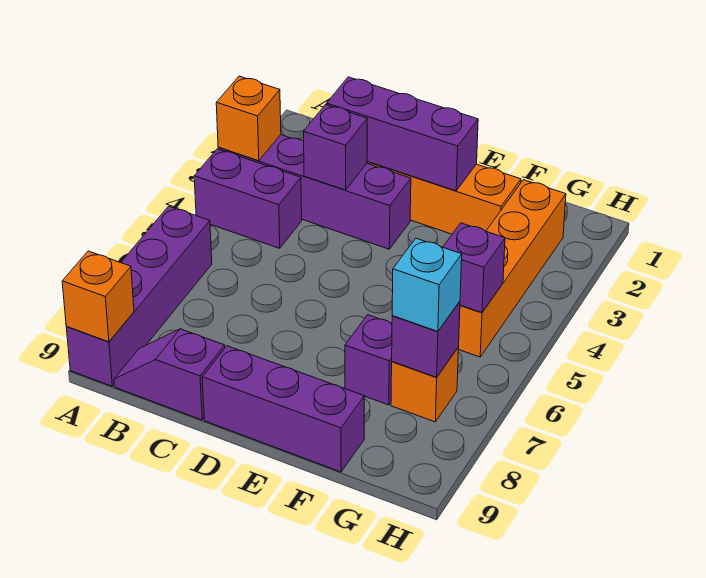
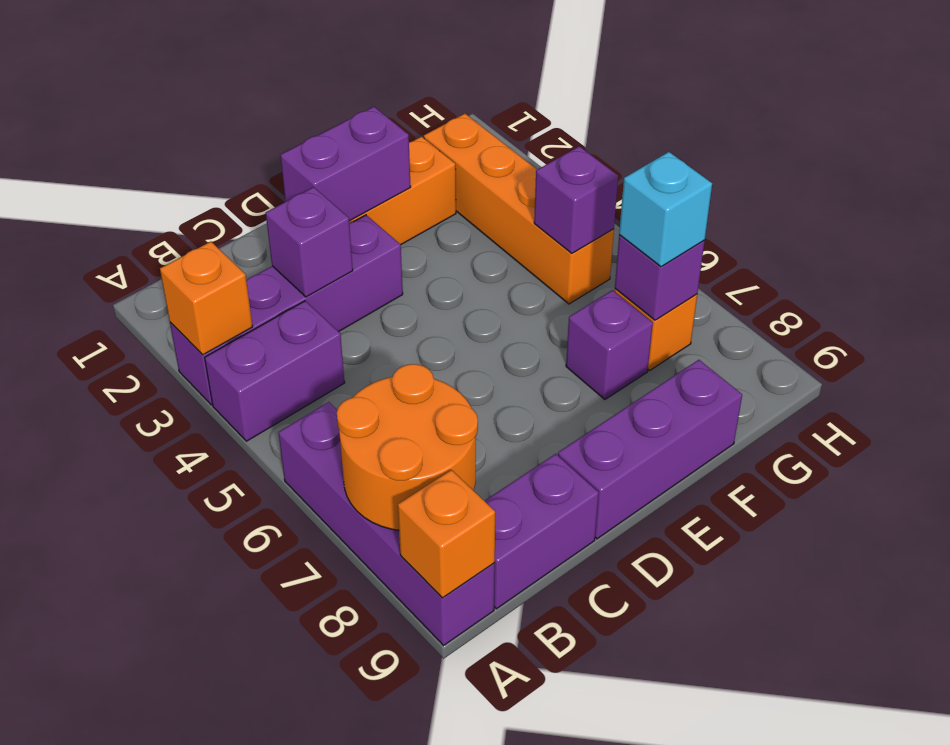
none -> orange round brick A7:B8 level 2
purple slope B9:C9 level 1 top C -> purple brick B9:C9 level 1
purple brick C2:E2 level 2 -> purple brick D2:E2 level 2

